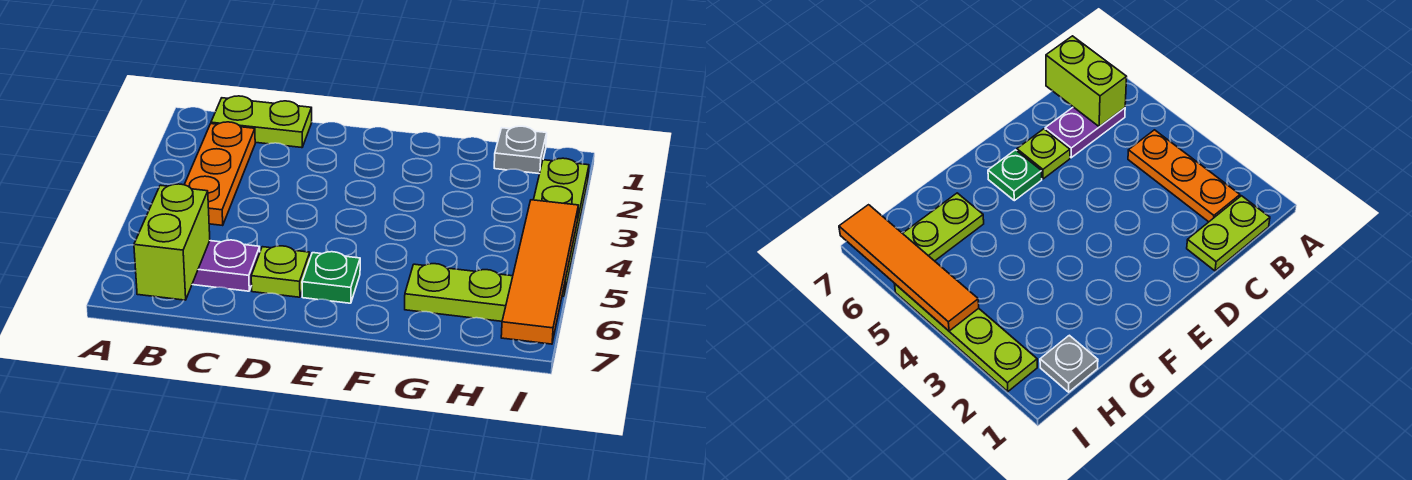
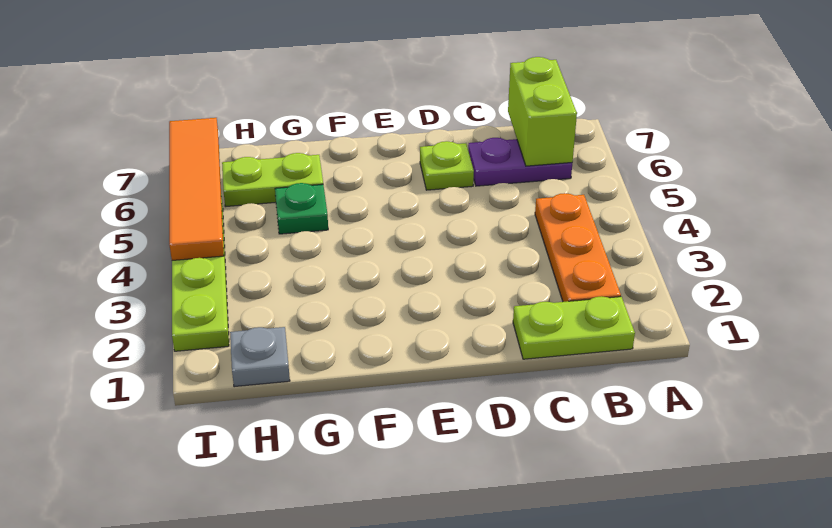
green plate E6 level 1 -> green plate G5 level 1

